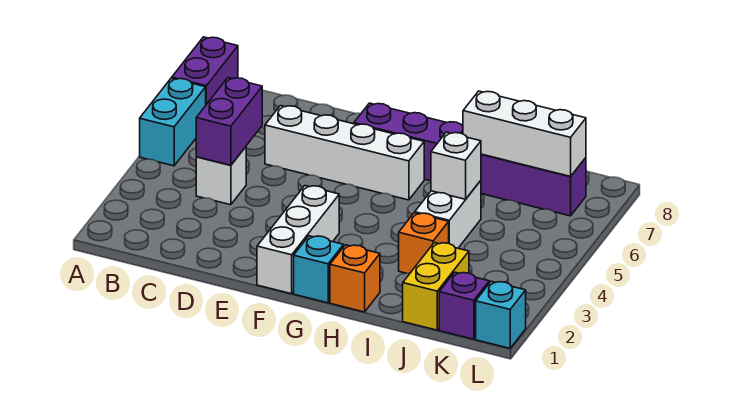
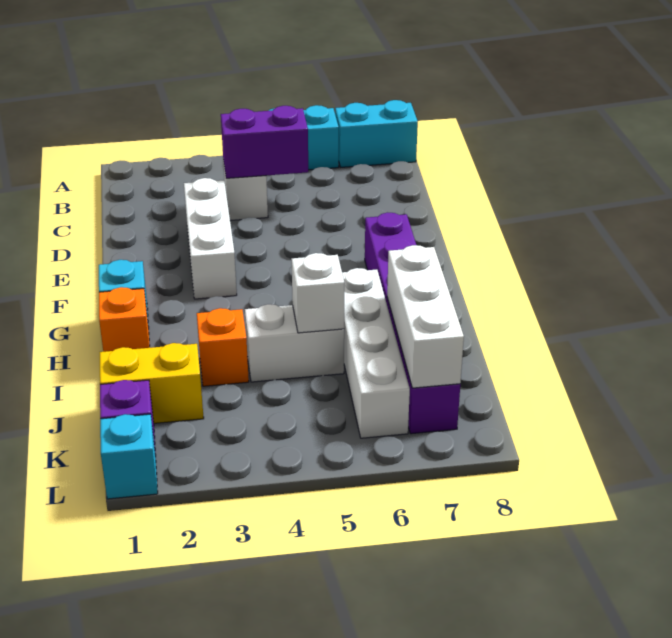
purple brick A7:A8 level 1 -> cyan brick A7:A8 level 1
white brick D6:G6 level 1 -> white brick H6:K6 level 1
white brick F1:F3 level 1 -> white brick D3:F3 level 1

